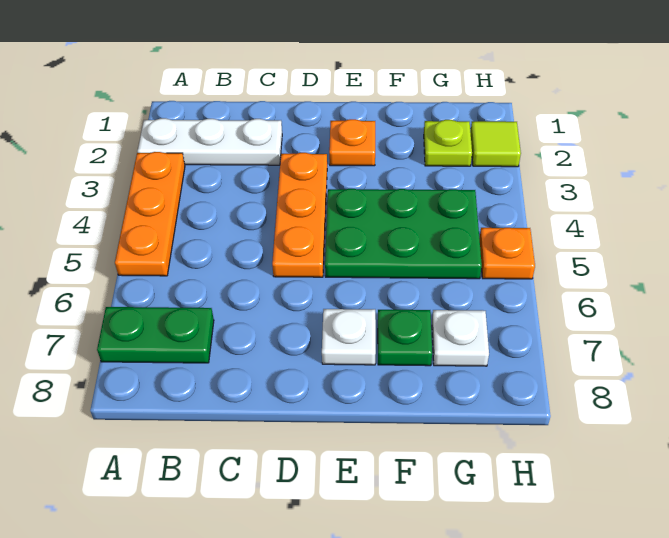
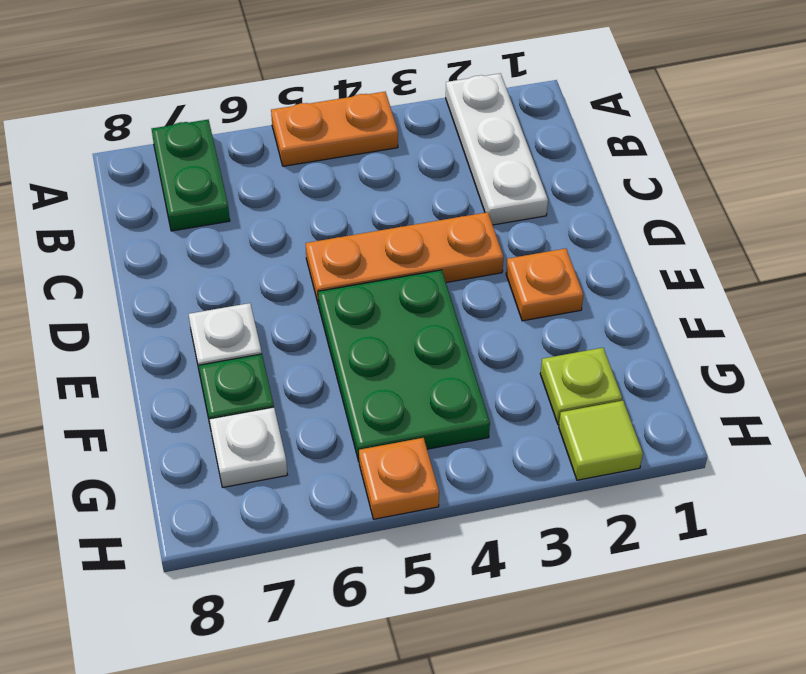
orange plate A3:A5 level 1 -> orange plate A4:A5 level 1

